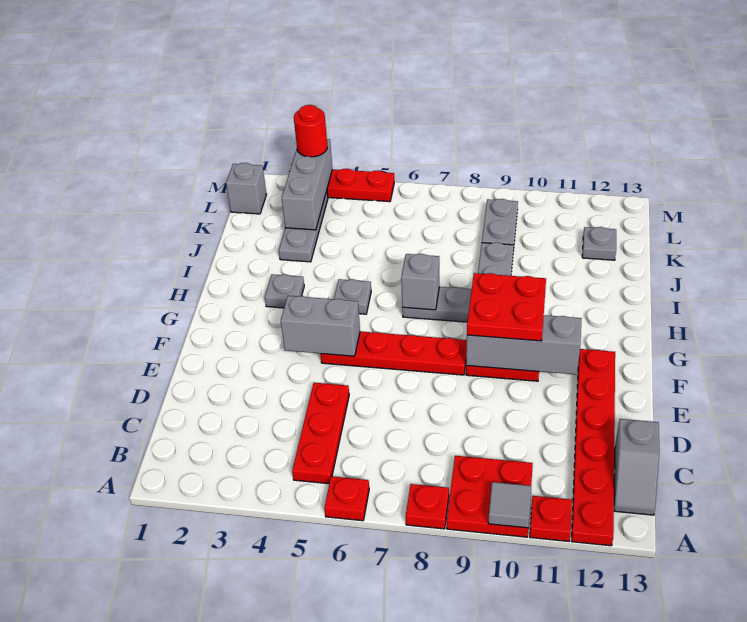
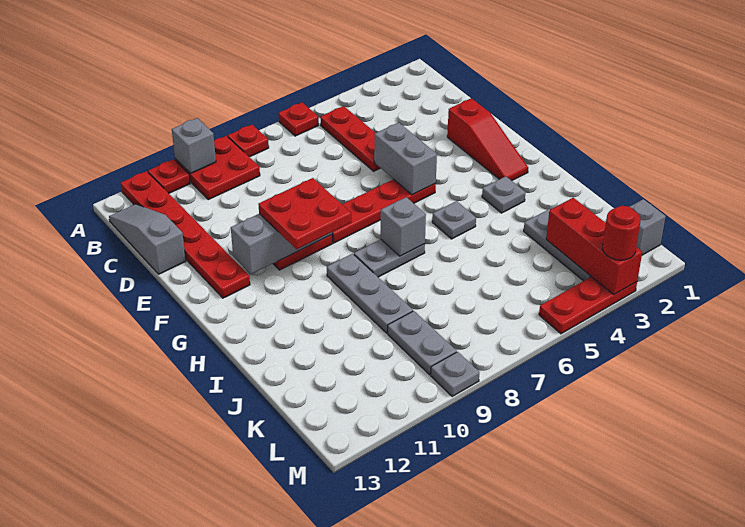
grey tile A10 level 2 -> grey brick A10 level 2
grey slope B13:C13 level 1 top C -> grey slope B13:D13 level 1 top D
none -> red slope E2:G2 level 1 top E
grey brick F4:F5 level 2 -> grey brick E5:F5 level 2
grey brick K3:M3 level 2 -> red brick K3:M3 level 2
grey plate K12 level 1 -> grey plate M9 level 1

